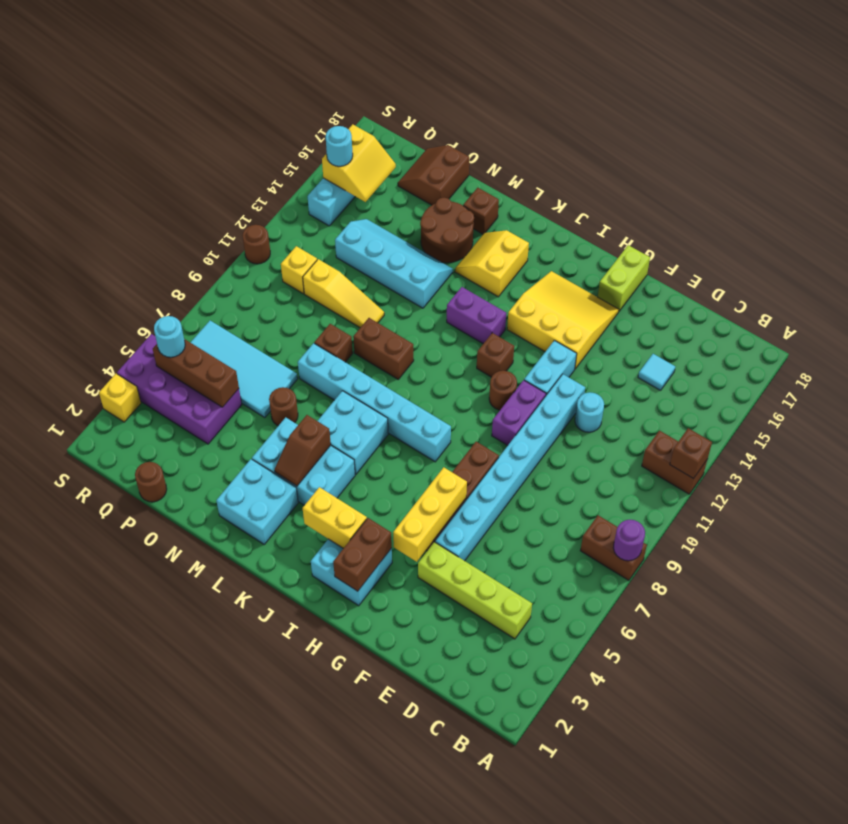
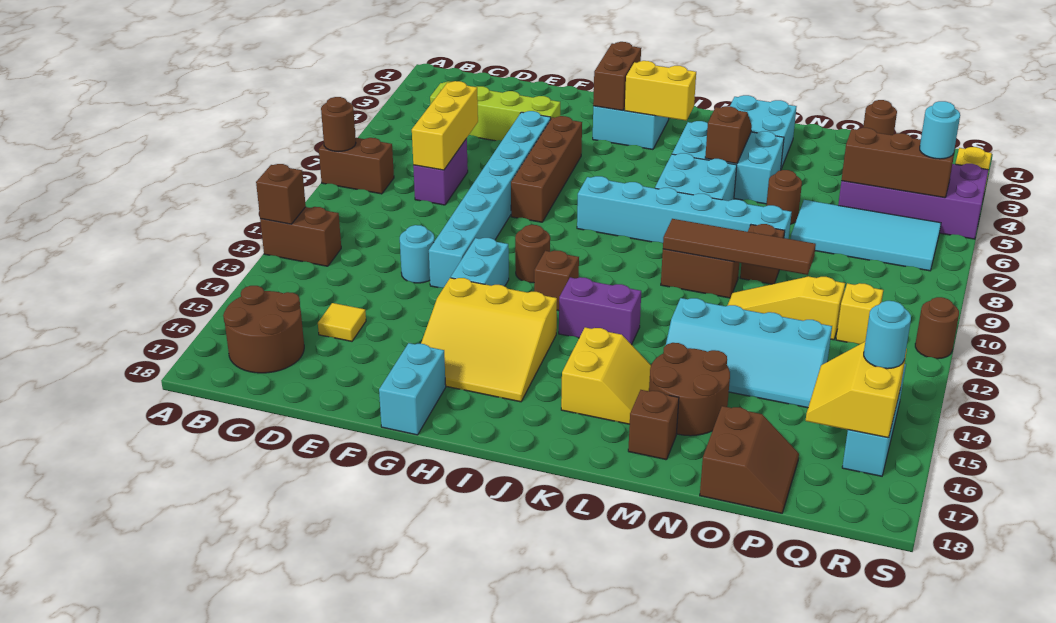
purple round brick A8 level 2 -> brown round brick A8 level 2
none -> brown round brick B16:C17 level 1
cyan tile D15 level 1 -> yellow tile D15 level 1
yellow brick G4:G6 level 2 -> yellow brick D6:D8 level 2
purple brick G10:G11 level 1 -> purple brick D7:D8 level 1
lime brick G17:G18 level 1 -> cyan brick G17:G18 level 1
none -> brown tile L10:O10 level 2

